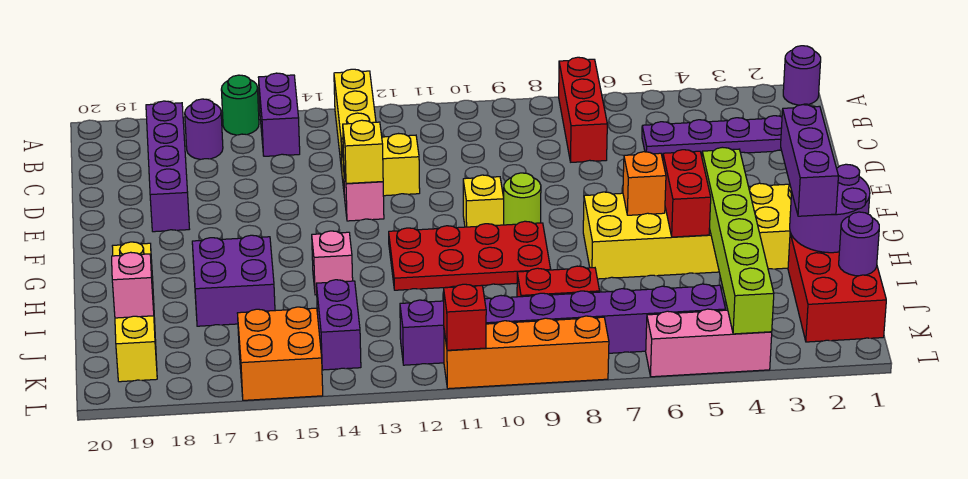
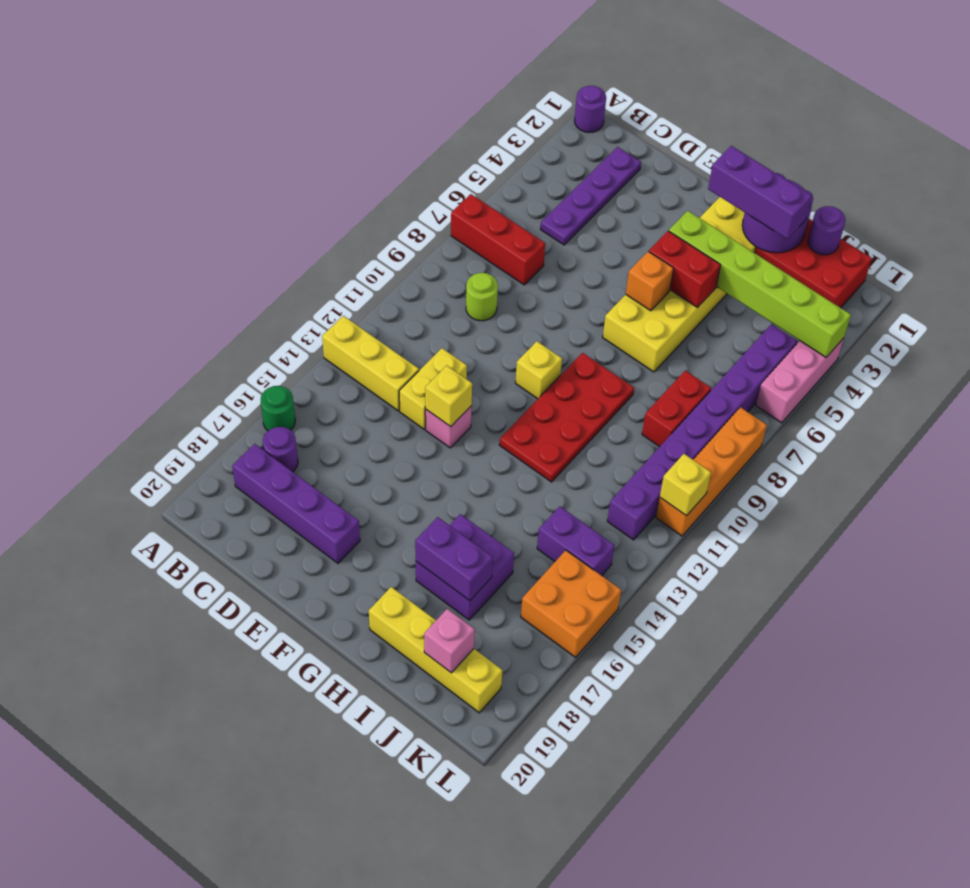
purple brick A15:B15 level 1 -> purple brick H17:I17 level 2
lime round brick F9 level 1 -> lime round brick C9 level 1
pink brick H14 level 1 -> none
red brick L11 level 2 -> yellow brick L11 level 2

